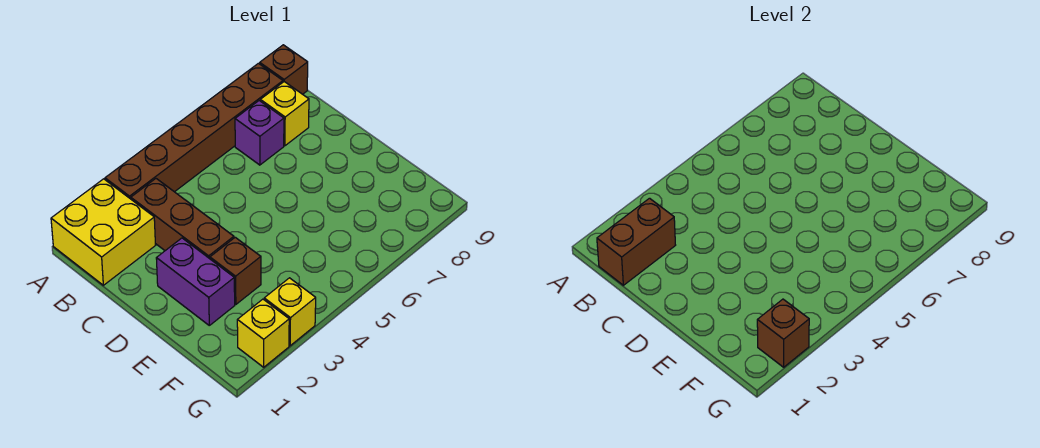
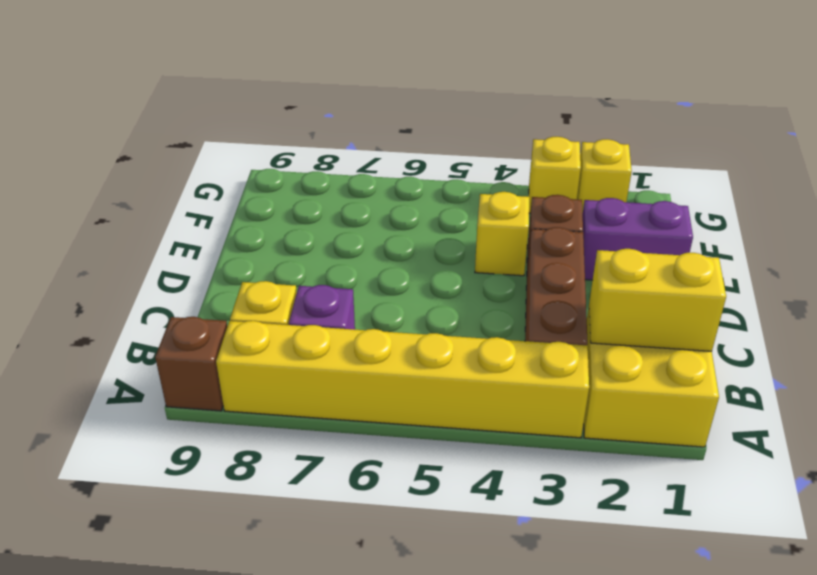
brown brick A3:A8 level 1 -> yellow brick A3:A8 level 1
brown brick B1:B2 level 2 -> yellow brick B1:B2 level 2
purple brick D2:E2 level 1 -> purple brick E1:E2 level 1
none -> yellow brick E4 level 1
brown brick G2 level 2 -> none

